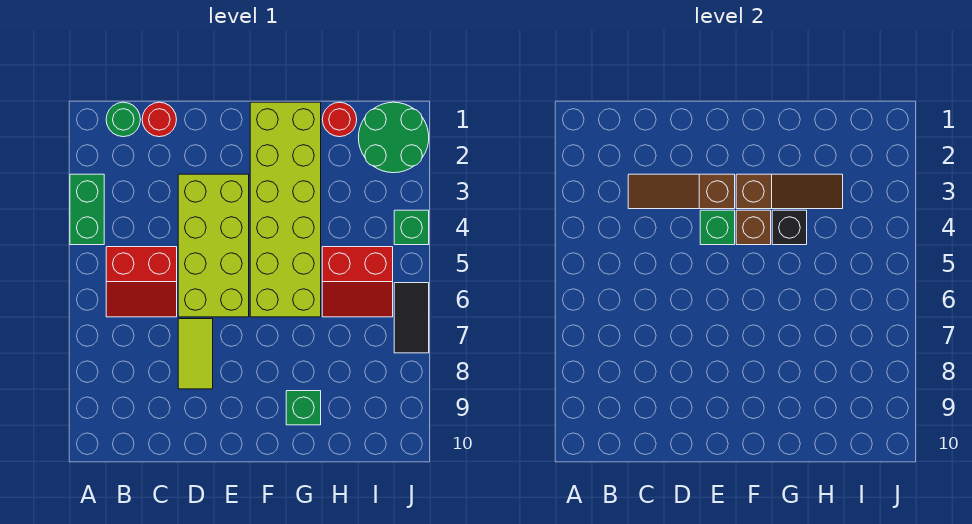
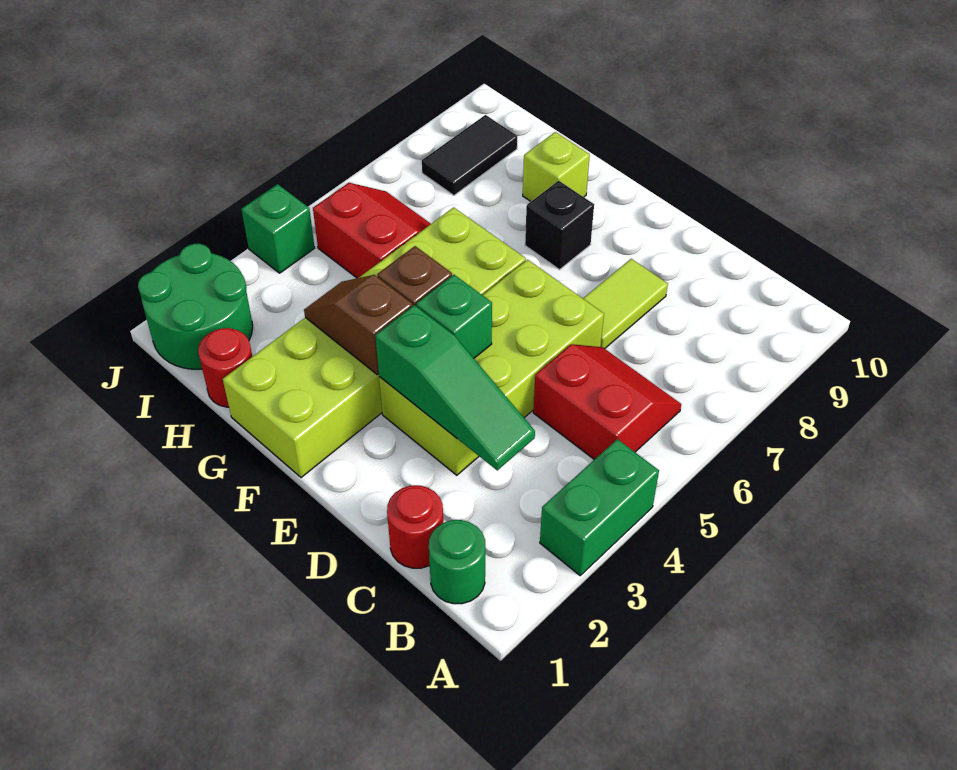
brown slope C3:E3 level 2 top E -> green slope C3:E3 level 2 top E
brown slope F3:H3 level 2 top F -> brown slope F3:G3 level 2 top F
black brick G4 level 2 -> black brick F8 level 1
green brick G9 level 1 -> lime brick G9 level 1
black tile J6:J7 level 1 -> black tile I8:I9 level 1

